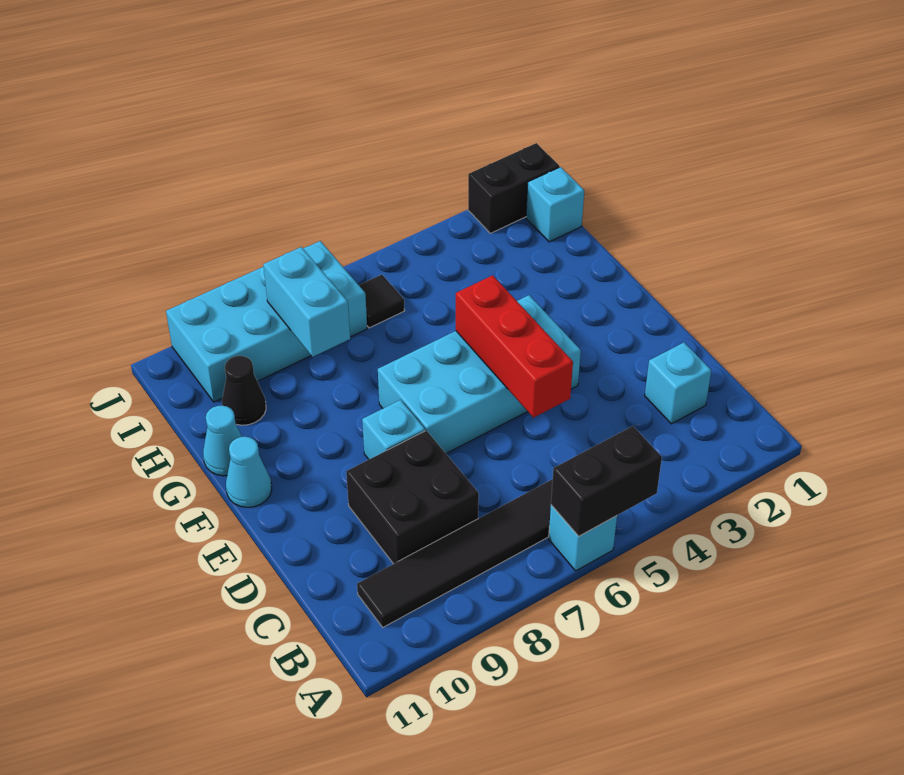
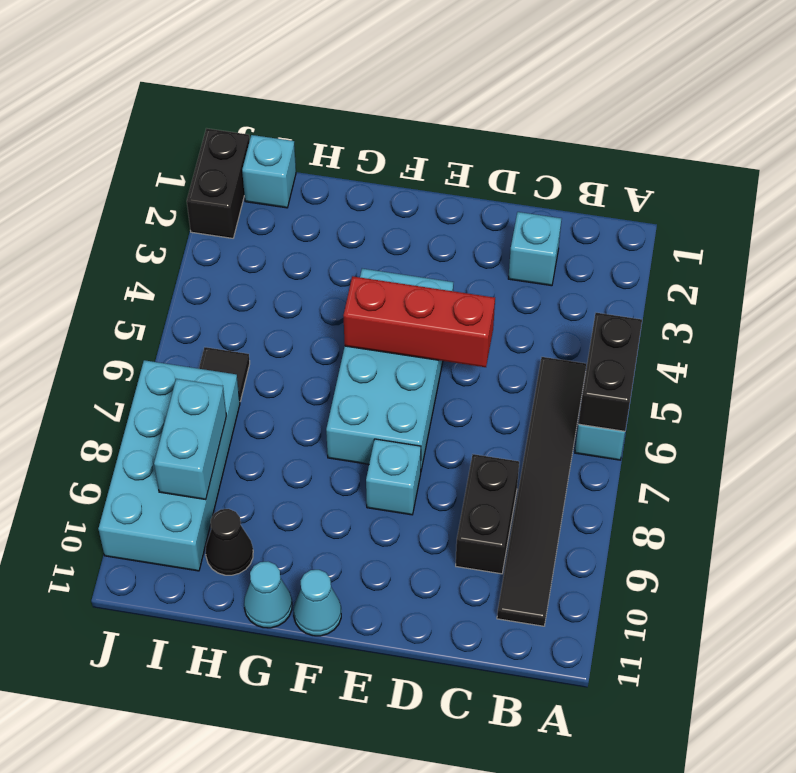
black brick C8:D9 level 1 -> black brick C8:C9 level 1
cyan brick H8:I8 level 2 -> cyan brick I8:I9 level 2

